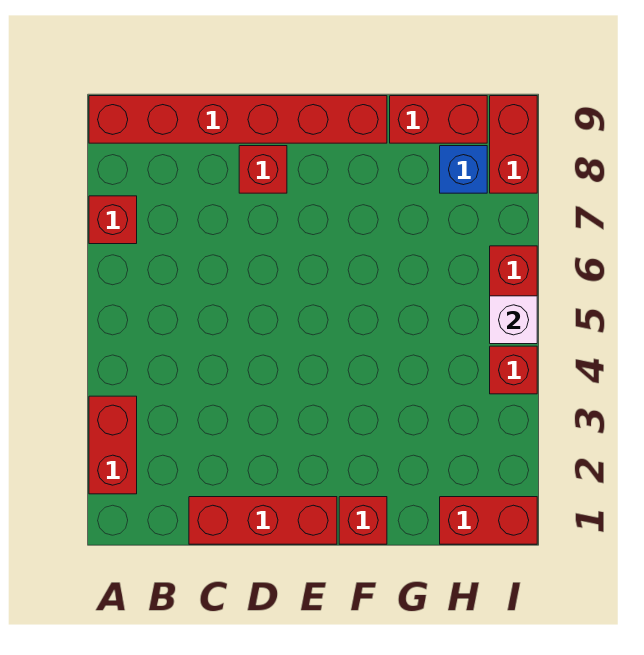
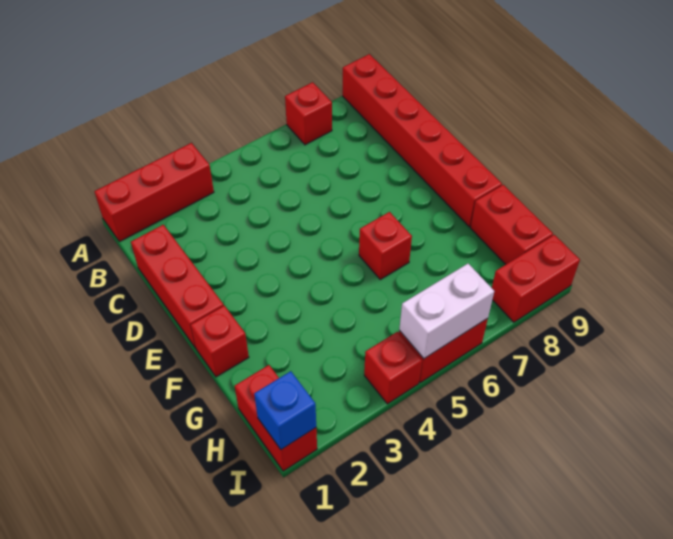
red brick A2:A3 level 1 -> red brick A1:A3 level 1
red brick D8 level 1 -> red brick F6 level 1
blue brick H8 level 1 -> blue brick I1 level 2
white brick I5 level 2 -> white brick I5:I6 level 2

